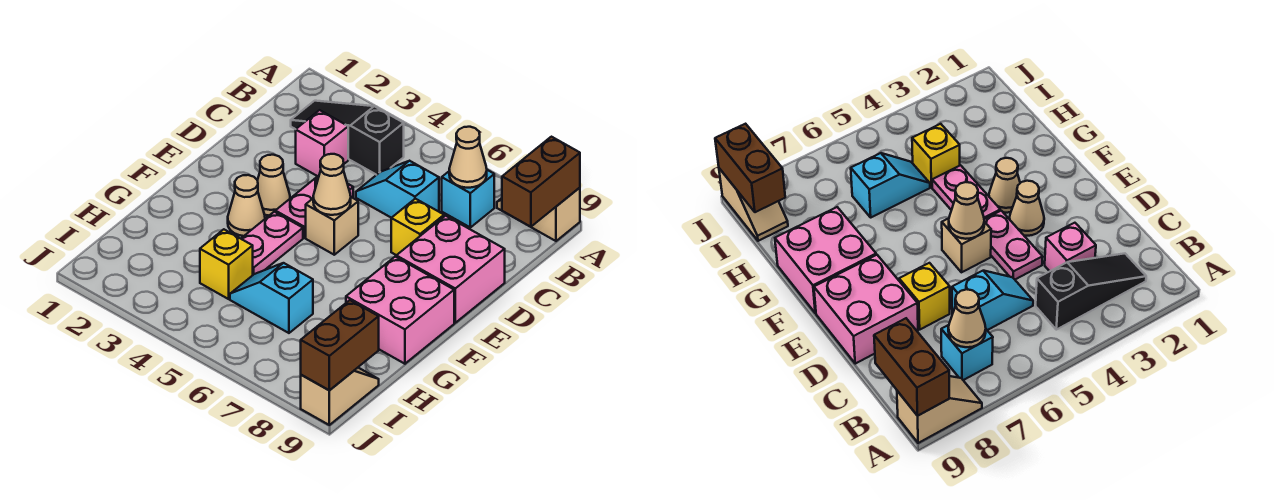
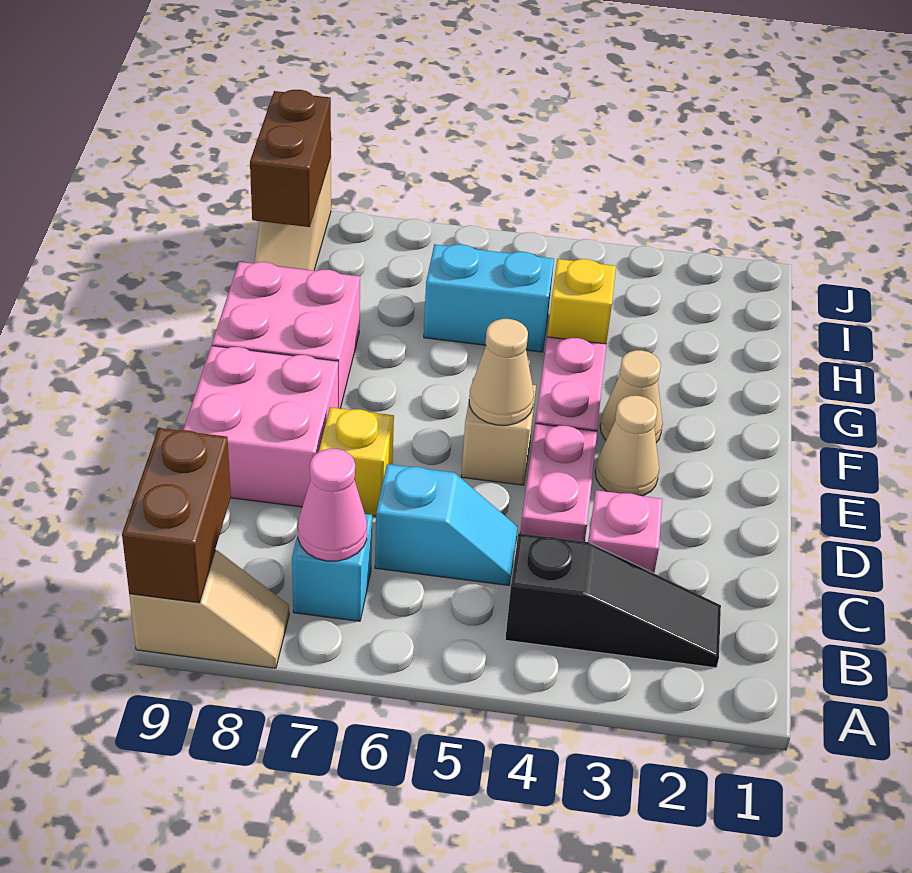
tan cone B7 level 2 -> pink cone B7 level 2
cyan slope H5:H6 level 1 top 6 -> cyan brick H5:H6 level 1

